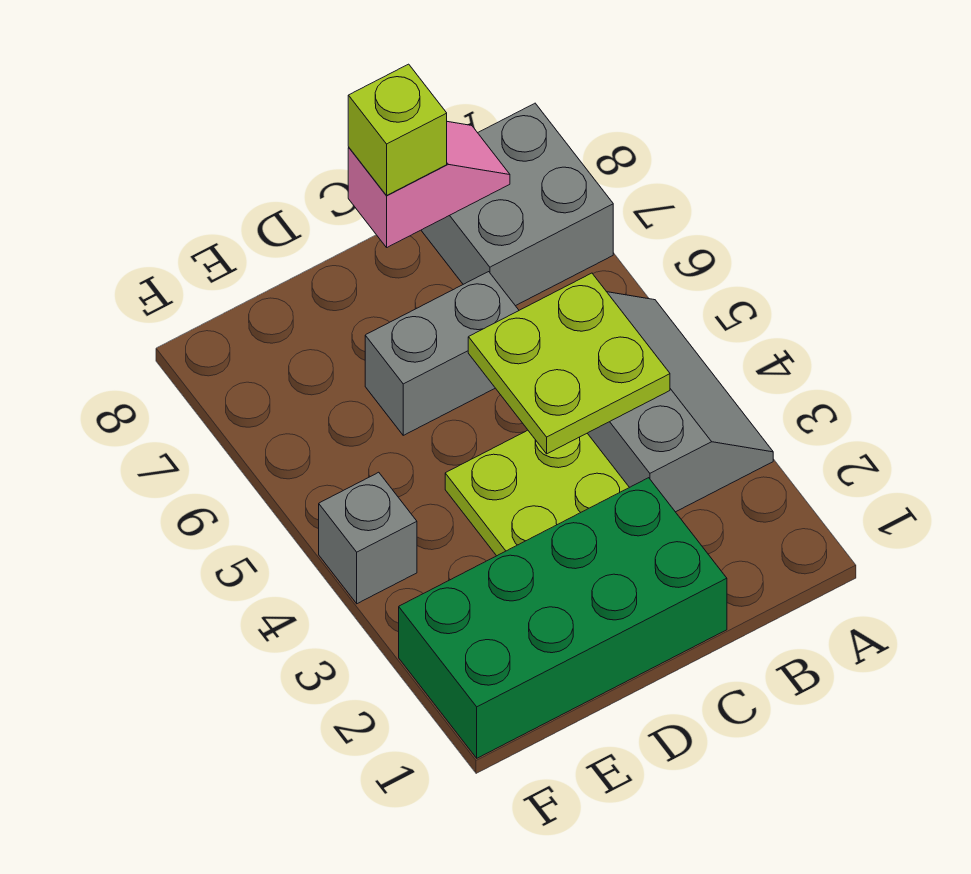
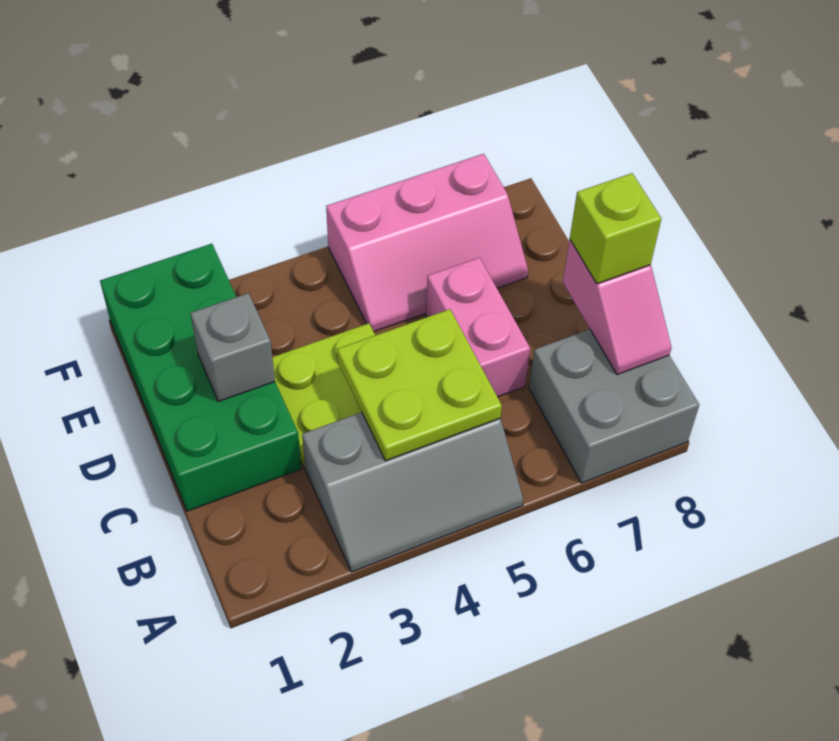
grey brick C6:D6 level 1 -> pink brick C6:D6 level 1
none -> pink slope E5:F7 level 1 top F
grey brick F4 level 1 -> grey brick D2 level 2

